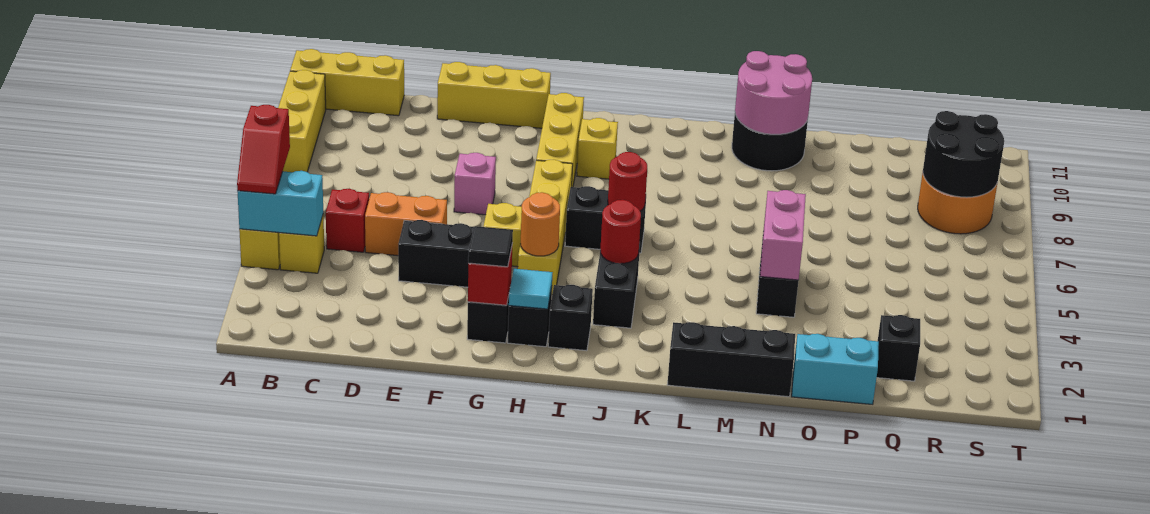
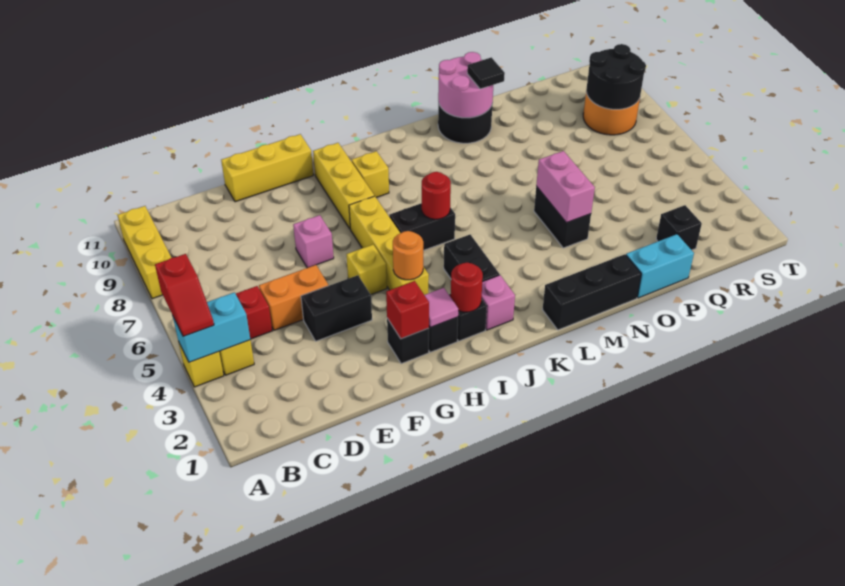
yellow brick A11:C11 level 1 -> none
black tile G2 level 3 -> black tile N10 level 3
cyan tile H2 level 2 -> pink tile H2 level 2
none -> pink brick J2 level 1
red round brick J4 level 2 -> red round brick I2 level 2

